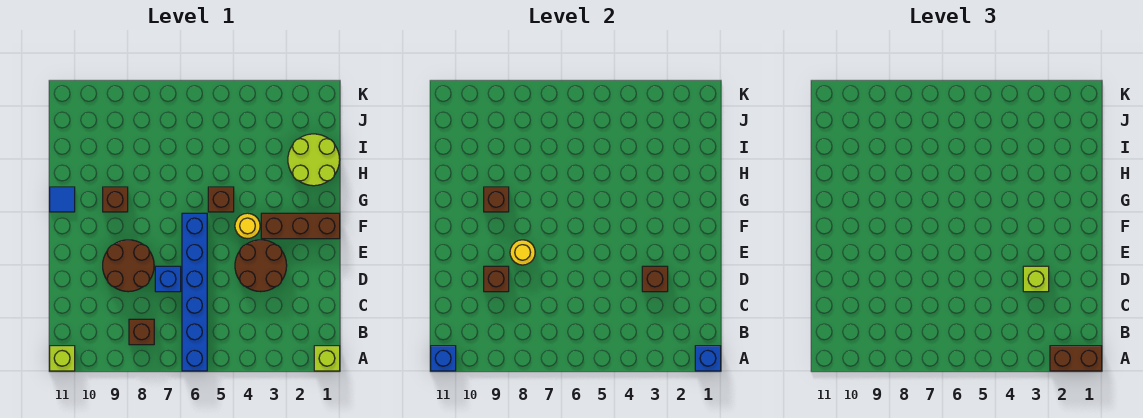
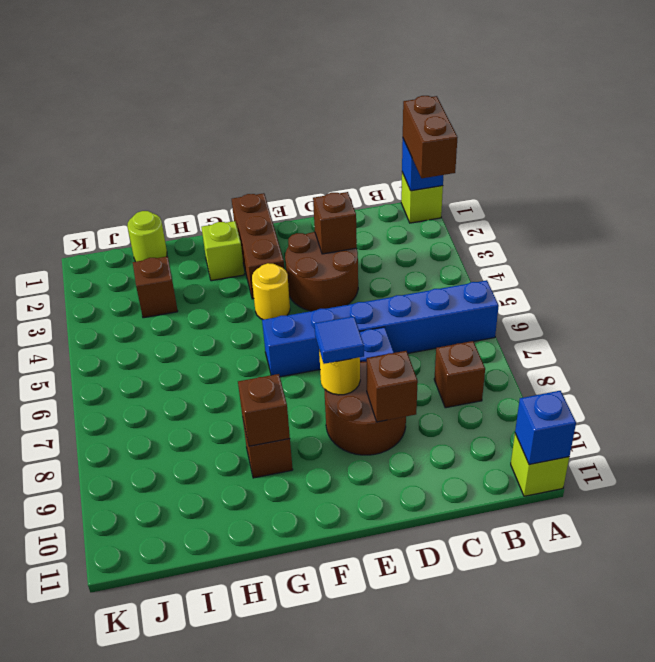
lime brick D3 level 3 -> lime brick G2 level 1
brown brick G5 level 1 -> brown brick I3 level 1
blue tile G11 level 1 -> blue tile E8 level 3
lime round brick H1:I2 level 1 -> lime round brick I1 level 1

